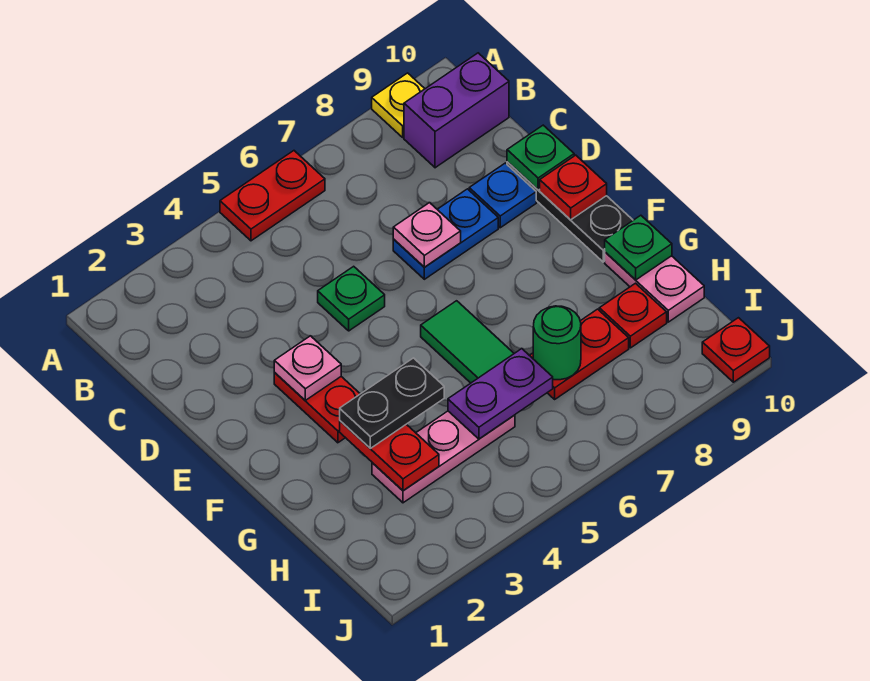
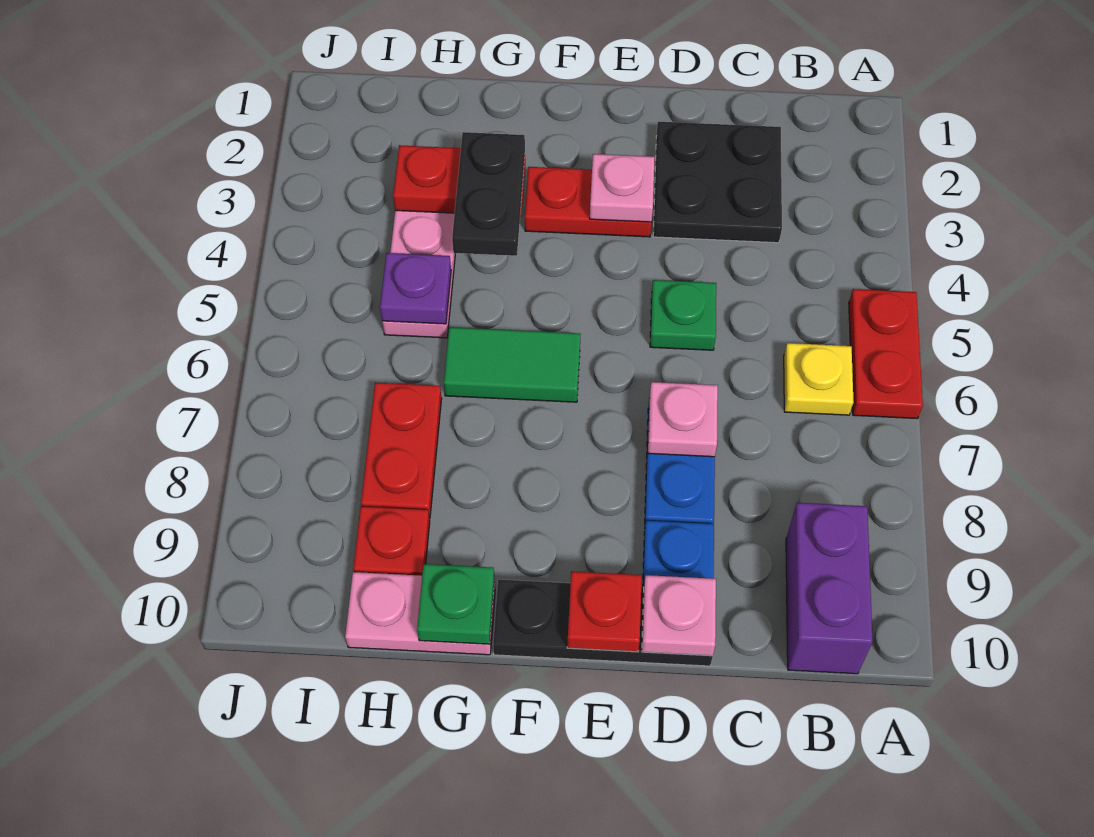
yellow plate A9 level 1 -> yellow plate B6 level 1
none -> black plate C2:D3 level 1
green plate D10 level 2 -> pink plate D10 level 2
purple plate H5:H6 level 2 -> purple plate H5 level 2
green round brick H7 level 2 -> none
red plate J10 level 1 -> none

